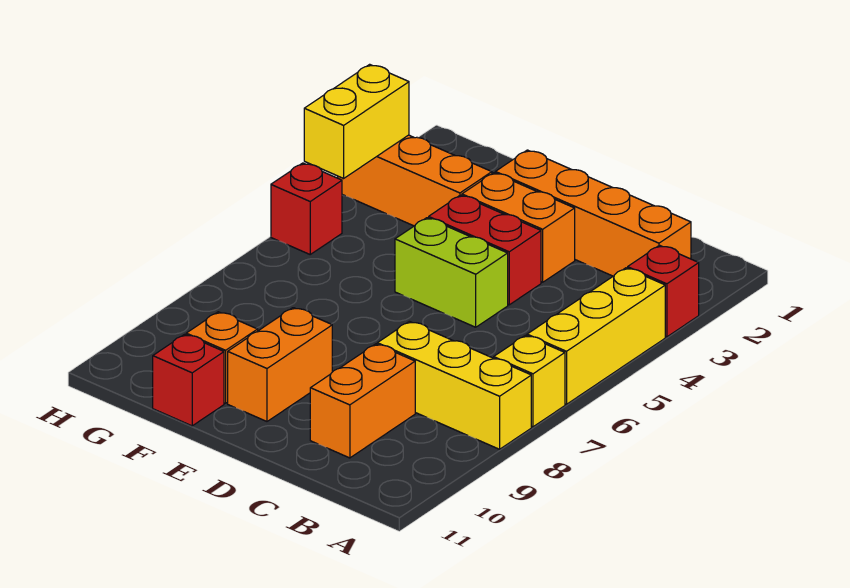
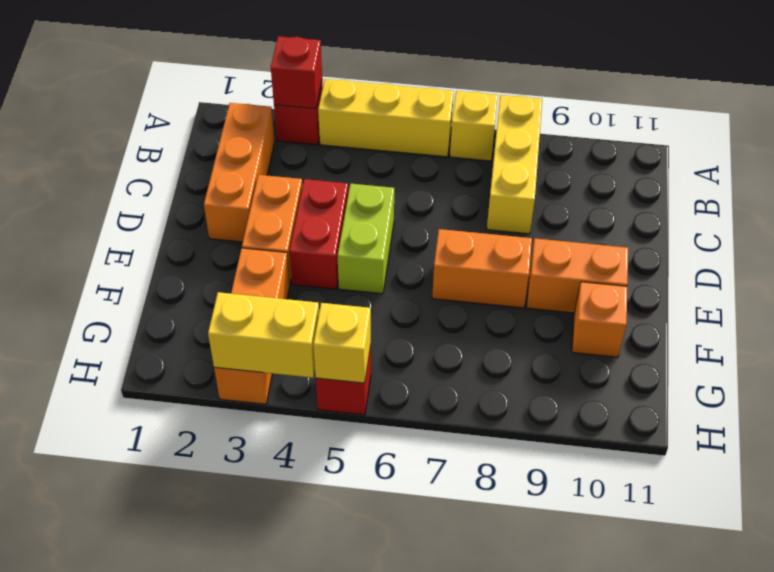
orange brick B2:E2 level 1 -> orange brick B2:D2 level 1
orange brick C9:C10 level 1 -> orange brick E7:E8 level 1
red brick F11 level 1 -> red brick A3 level 2
none -> yellow brick H5 level 2

